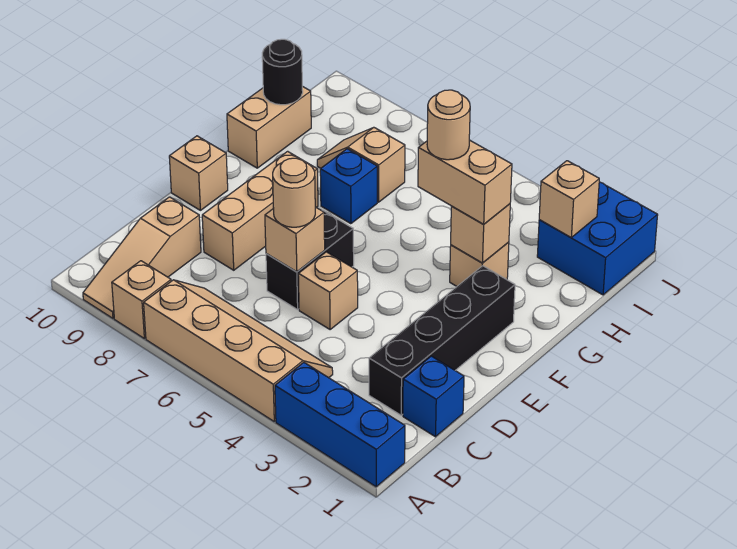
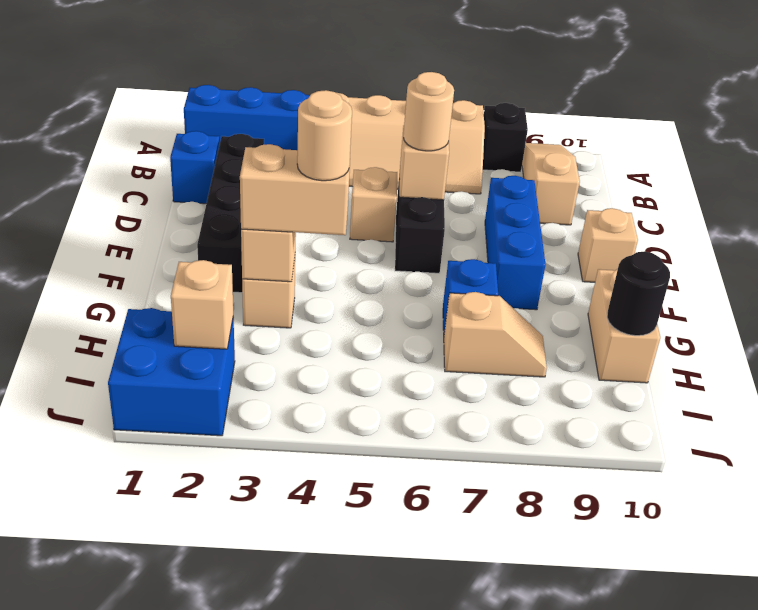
tan brick A8 level 1 -> black brick A8 level 1
tan brick D8:F8 level 1 -> blue brick D8:F8 level 1

